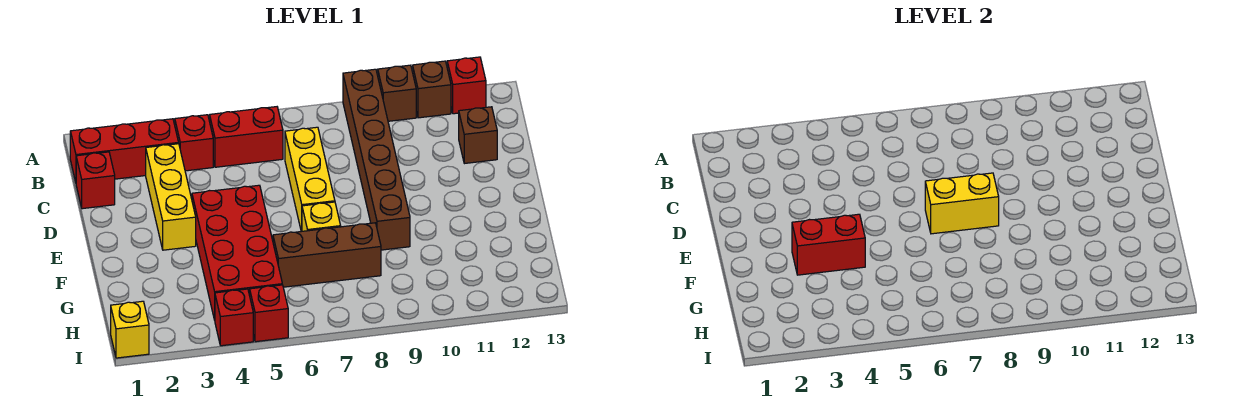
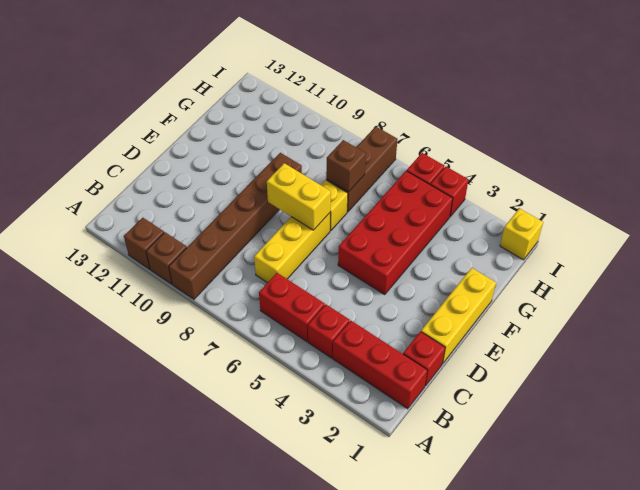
red brick A12 level 1 -> none
yellow brick C3:E3 level 1 -> yellow brick D1:F1 level 1
brown brick C12 level 1 -> brown brick G7 level 2
red brick F3:F4 level 2 -> none
brown brick G6:G8 level 1 -> brown brick G7:I7 level 1

